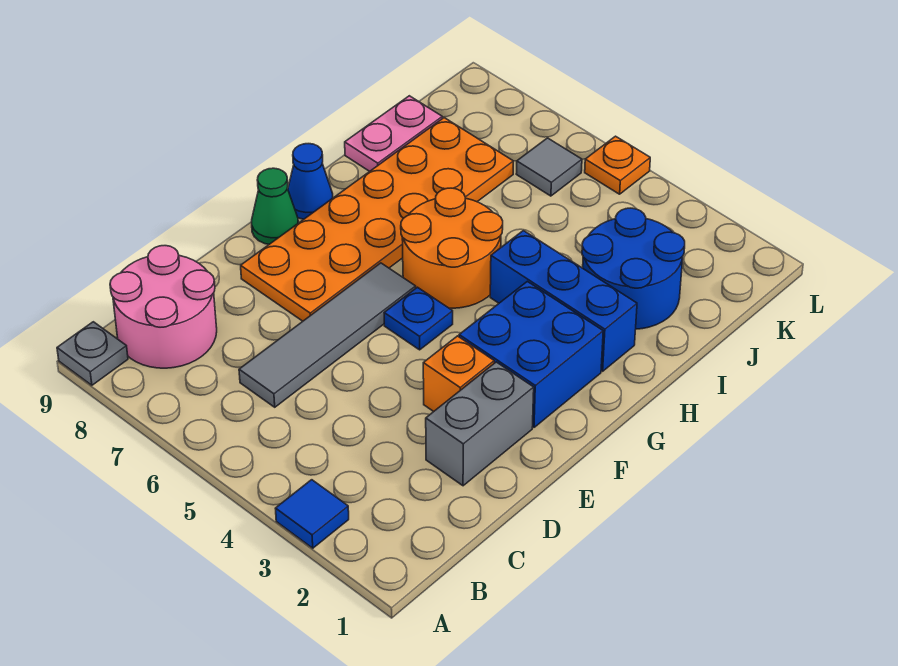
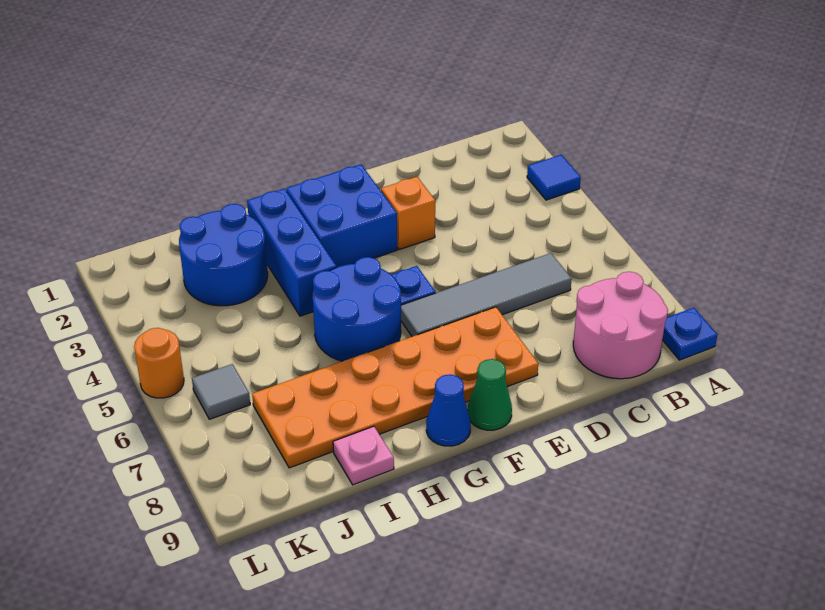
grey plate A9 level 1 -> blue plate A9 level 1
grey brick D2:E2 level 1 -> none
orange round brick G5:H6 level 1 -> blue round brick G5:H6 level 1
pink plate I9:J9 level 1 -> pink plate I9 level 1
orange plate L5 level 1 -> orange round brick L5 level 1

